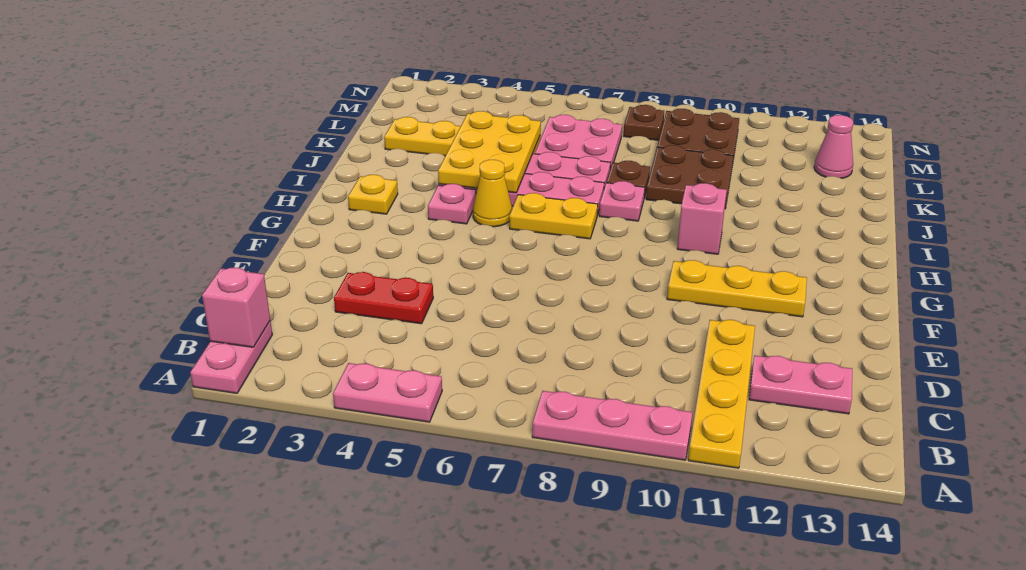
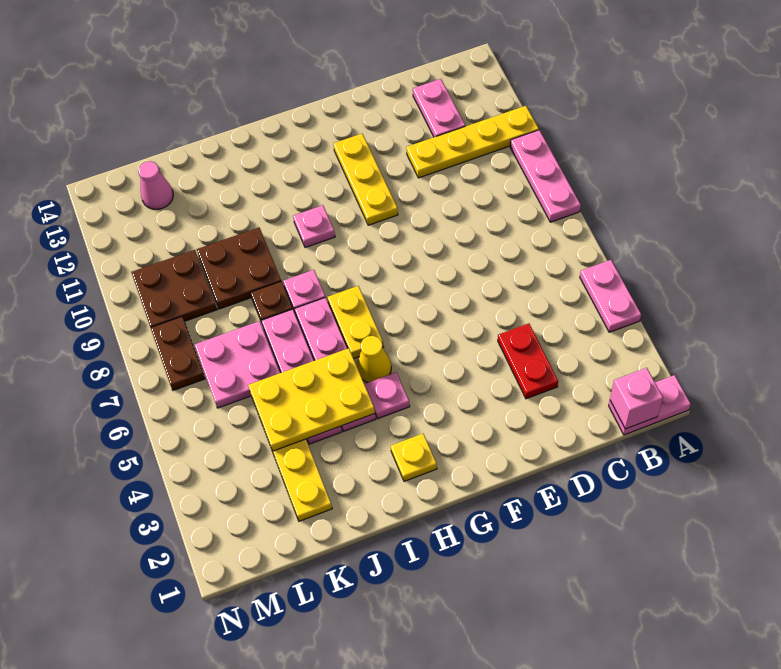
pink brick H10 level 1 -> pink plate H10 level 1
brown plate M8 level 1 -> brown plate M7:M8 level 1

